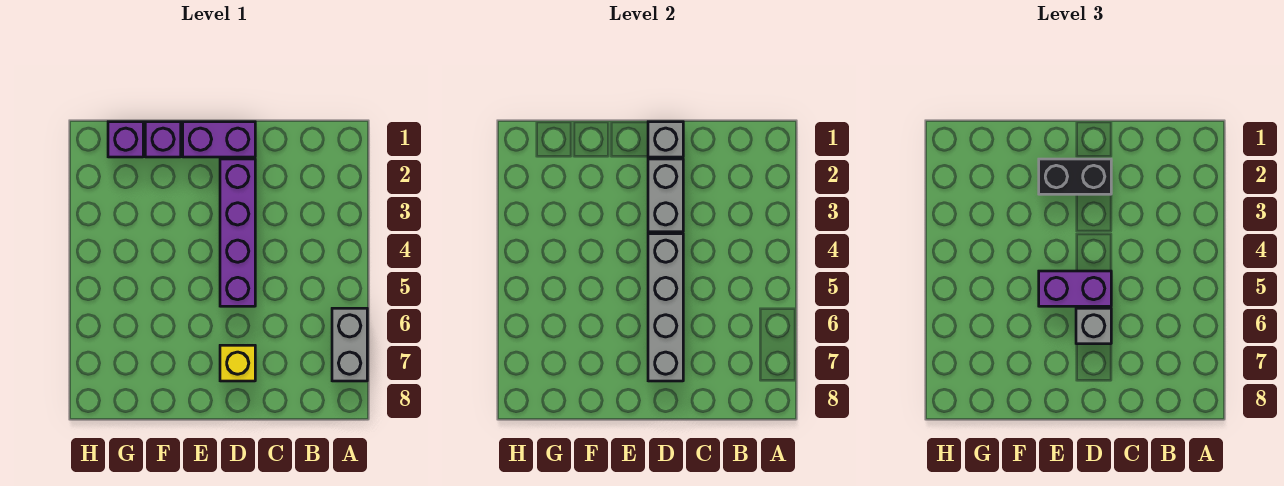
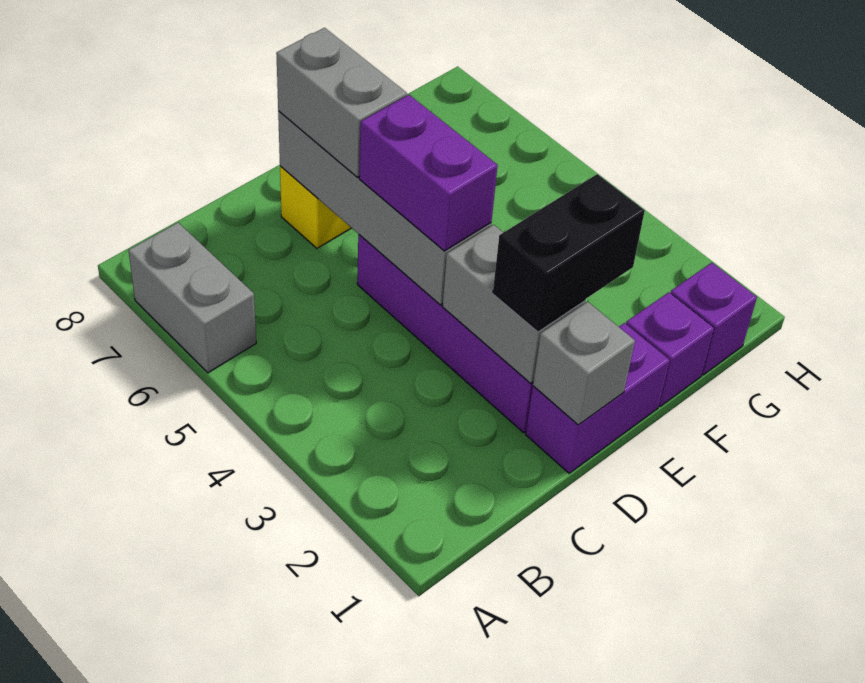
purple brick D5:E5 level 3 -> purple brick D4:D5 level 3
grey brick D6 level 3 -> grey brick D6:D7 level 3

